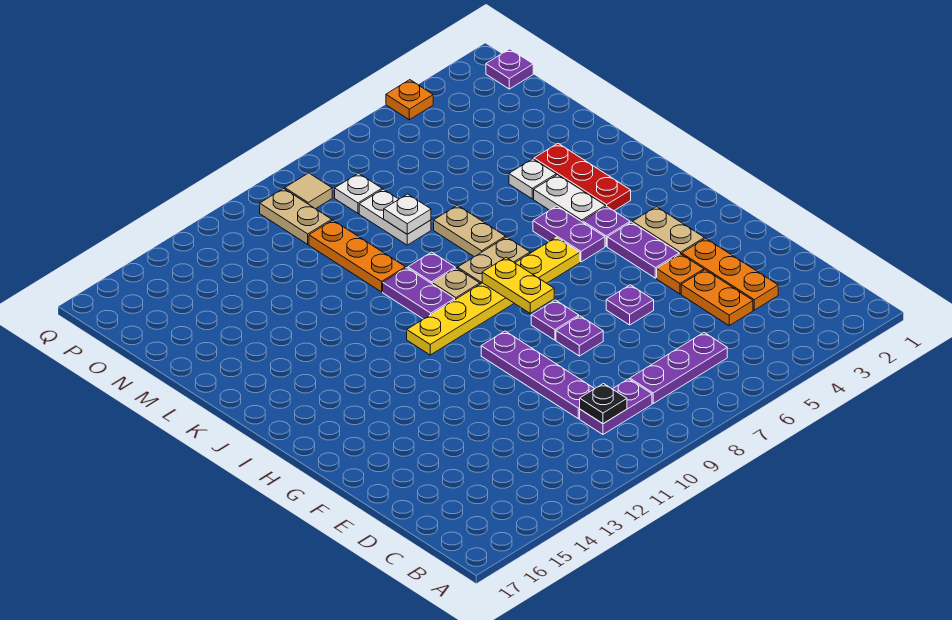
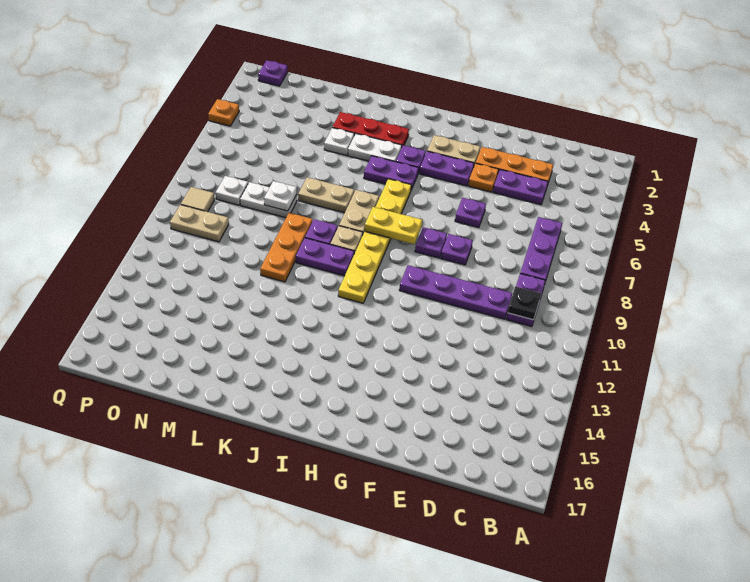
orange plate D4:E4 level 1 -> purple plate D4:E4 level 1
orange plate L10:N10 level 1 -> orange plate L9:L11 level 1

